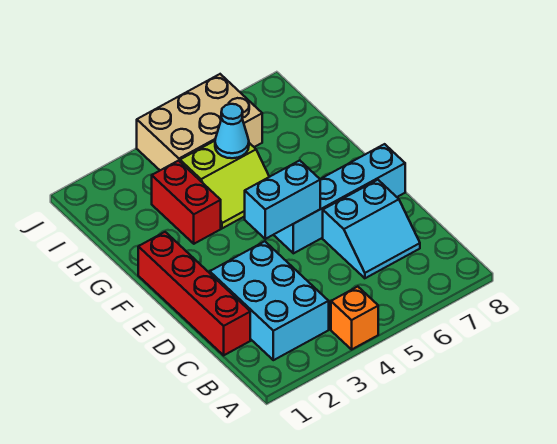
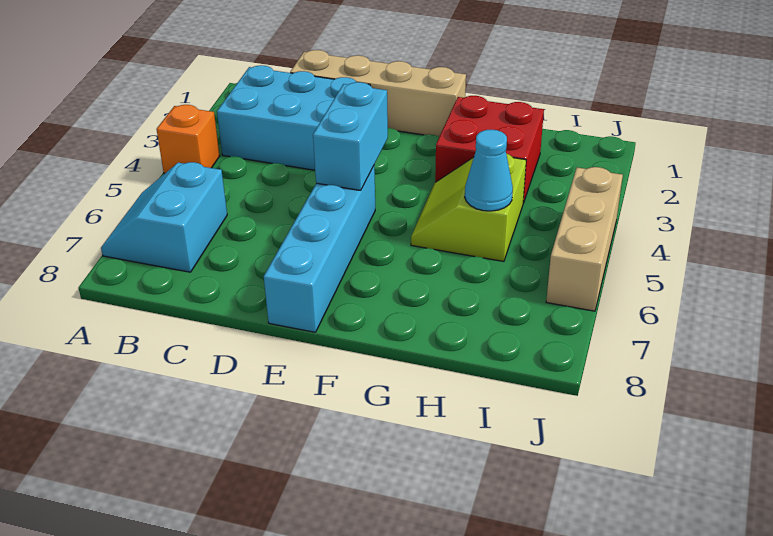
red brick C1:F1 level 1 -> tan brick C1:F1 level 1
cyan slope C6:D7 level 1 top D -> cyan slope A6:B7 level 1 top B
red brick G3:H3 level 1 -> red brick G2:H3 level 1
tan brick I4:J6 level 1 -> tan brick J4:J6 level 1

